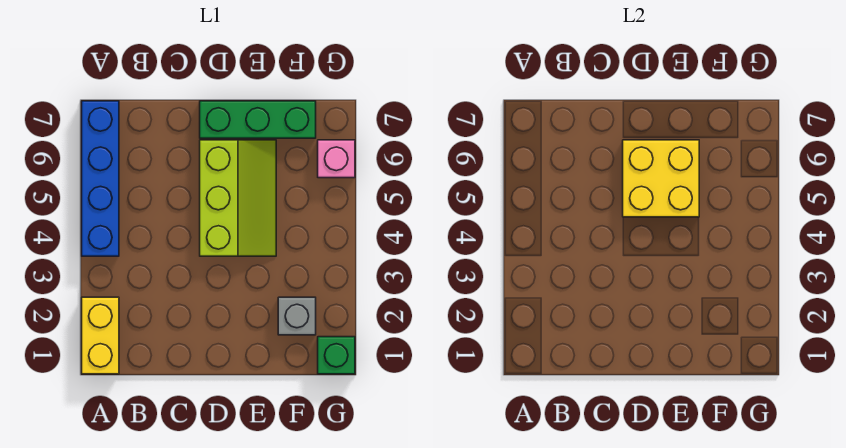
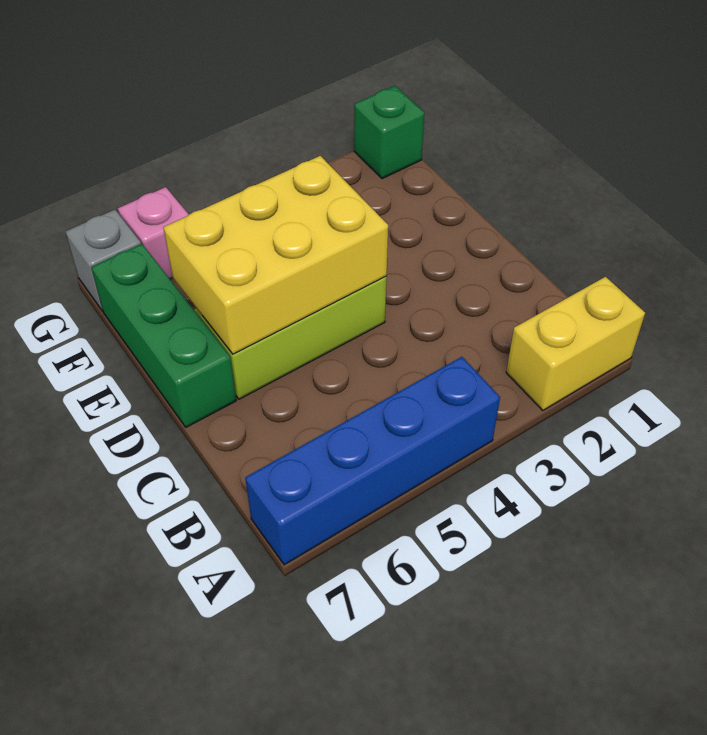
yellow brick D5:E6 level 2 -> yellow brick D4:E6 level 2
grey brick F2 level 1 -> grey brick G7 level 1

